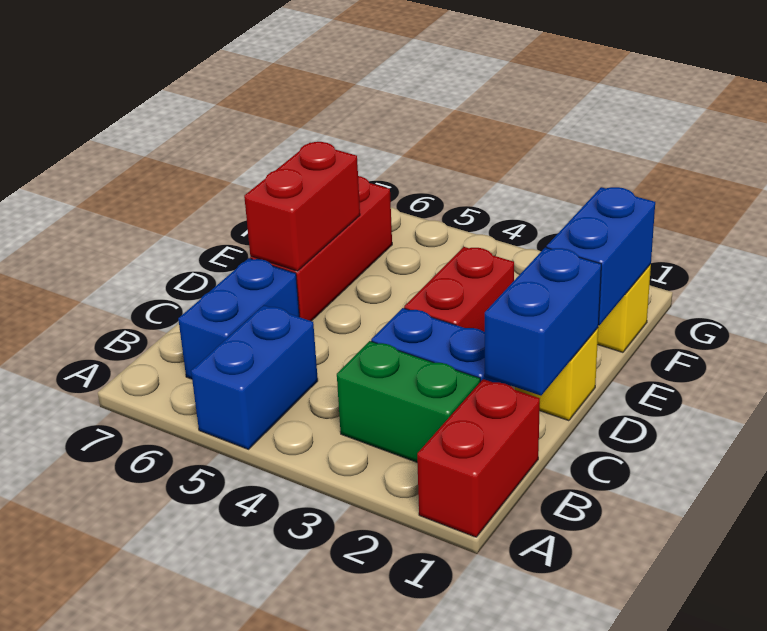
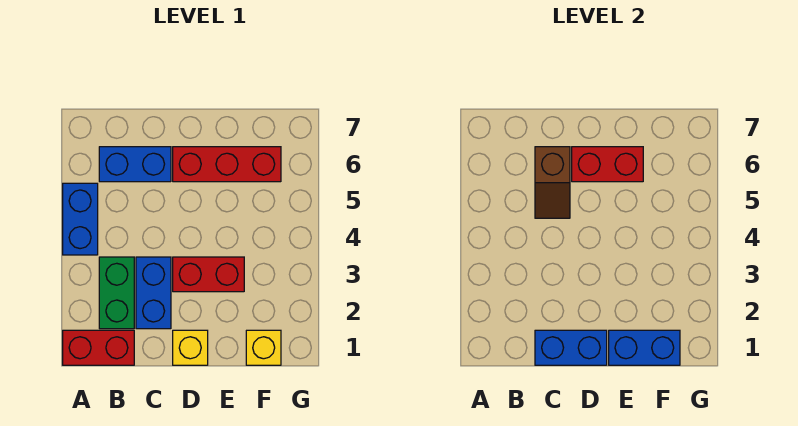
blue brick A5:B5 level 1 -> blue brick A4:A5 level 1
none -> brown slope C5:C6 level 2 top 6

